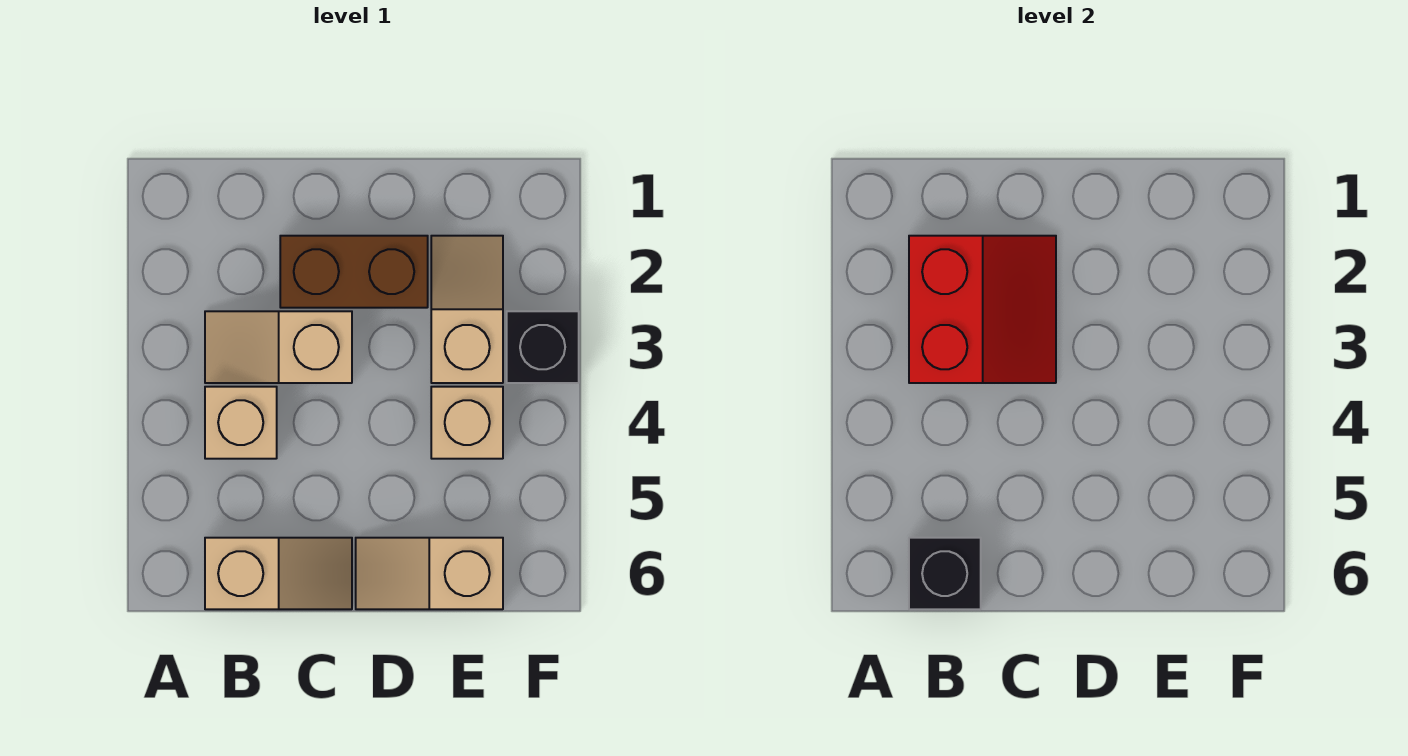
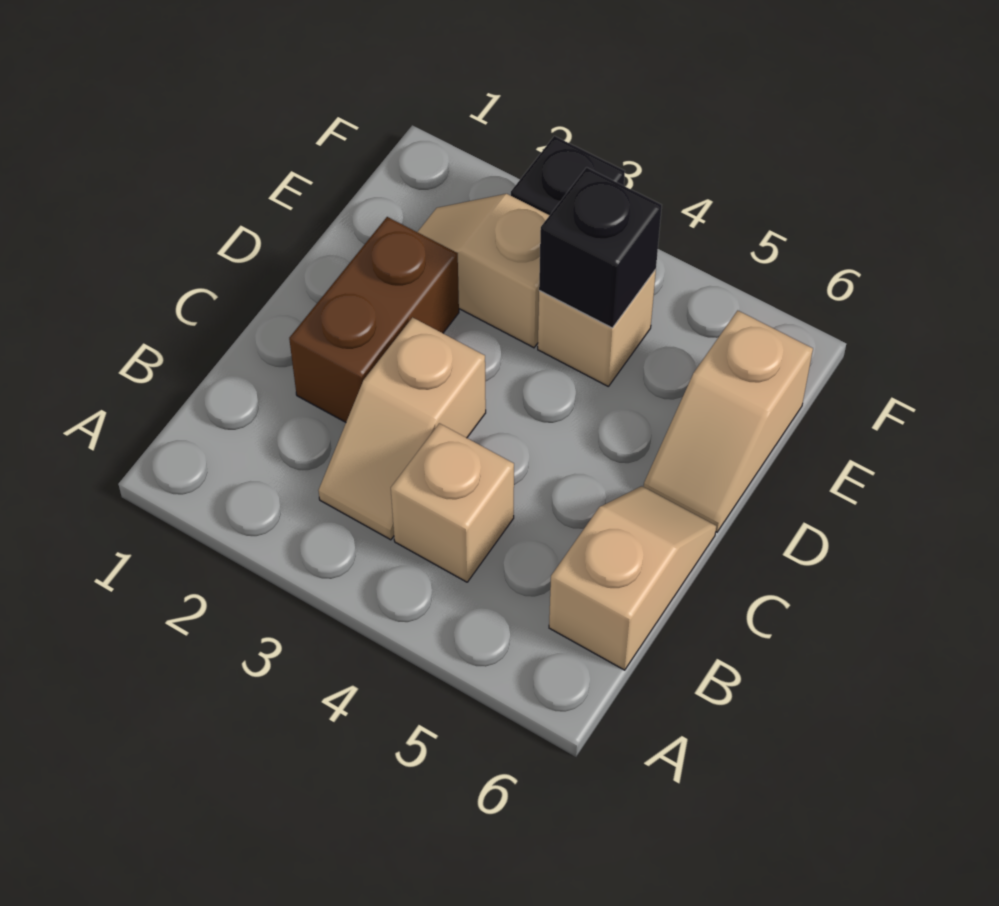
red slope B2:C3 level 2 top B -> none
black brick B6 level 2 -> black brick E4 level 2

